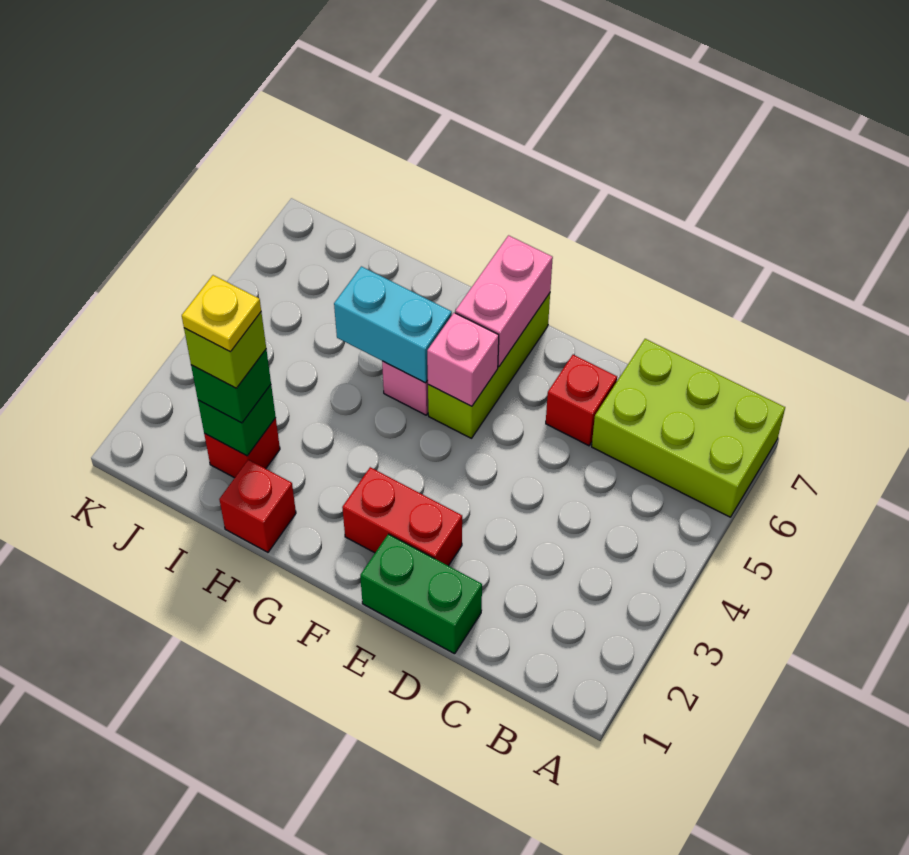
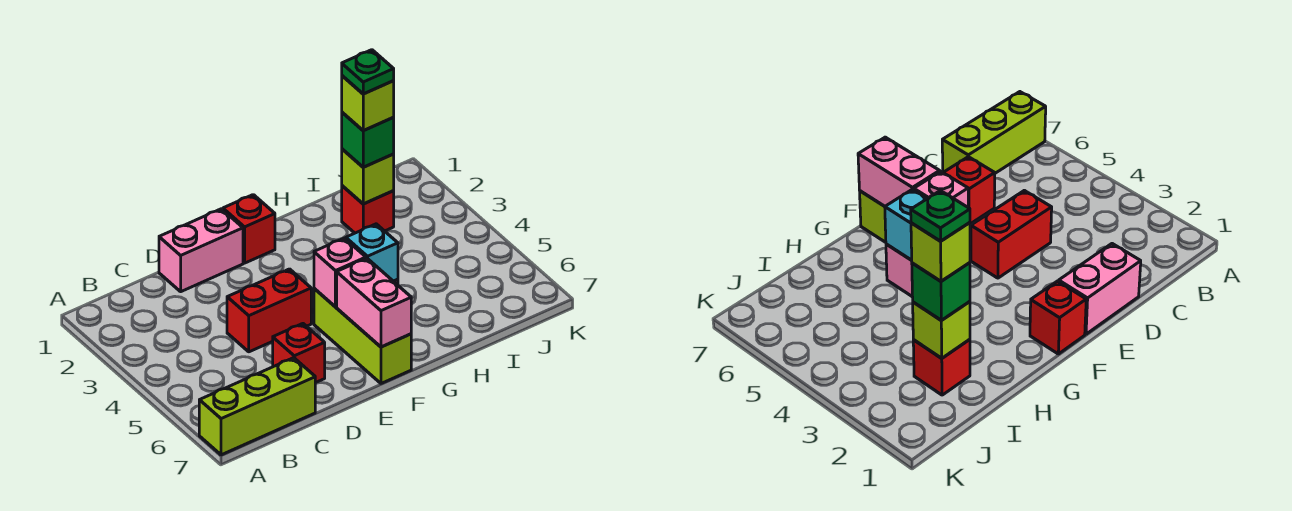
lime brick A6:C7 level 1 -> lime brick A7:C7 level 1
green brick D1:E1 level 1 -> pink brick D1:E1 level 1
red brick E2:F2 level 1 -> red brick D4:E4 level 1
cyan brick G5:H5 level 2 -> cyan brick G5 level 2
red brick H1 level 1 -> red brick F1 level 1
green brick I2 level 2 -> lime brick I2 level 2
yellow plate I2 level 5 -> green plate I2 level 5

